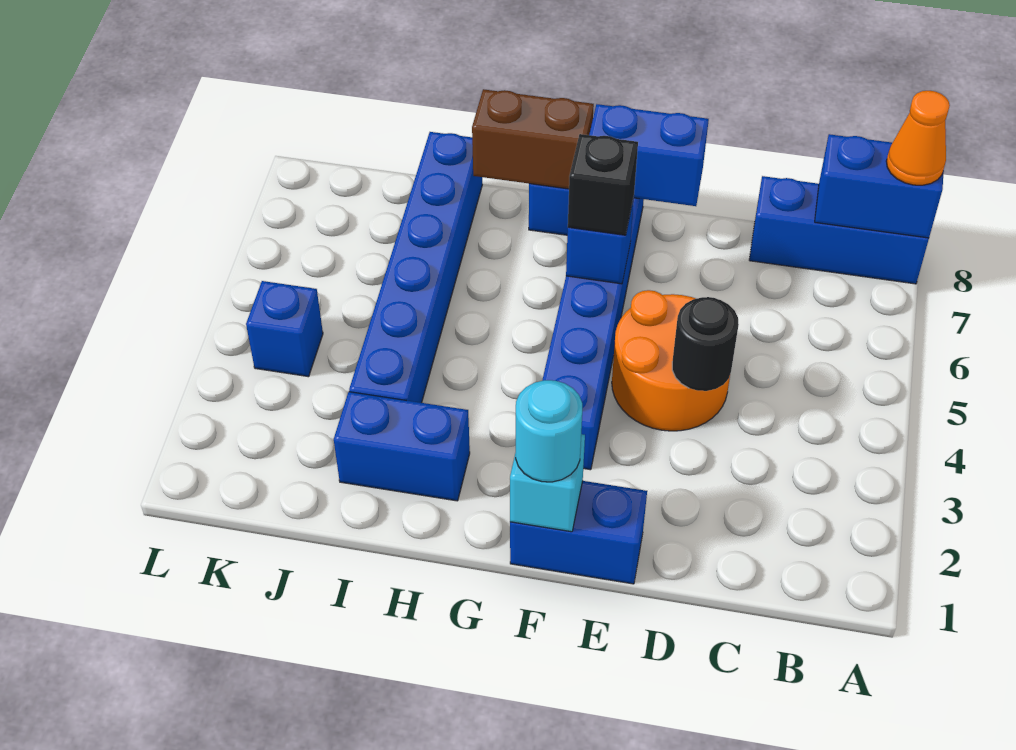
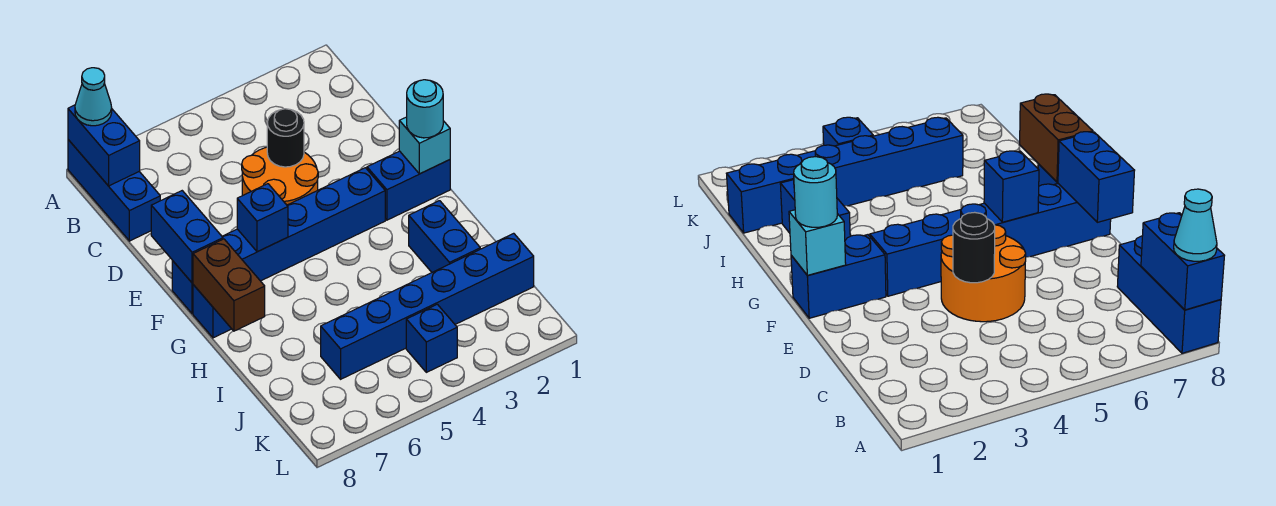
orange cone A8 level 3 -> cyan cone A8 level 3
blue brick E1:F1 level 1 -> blue brick F1:F2 level 1
black brick F6 level 3 -> none
blue brick I3:I8 level 1 -> blue brick J1:J6 level 1

